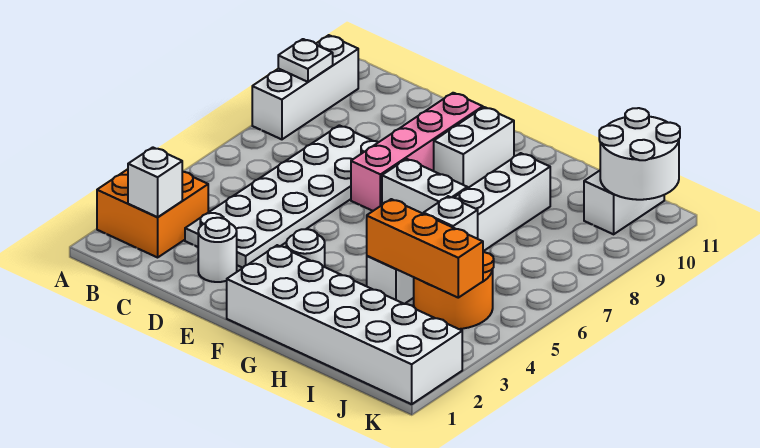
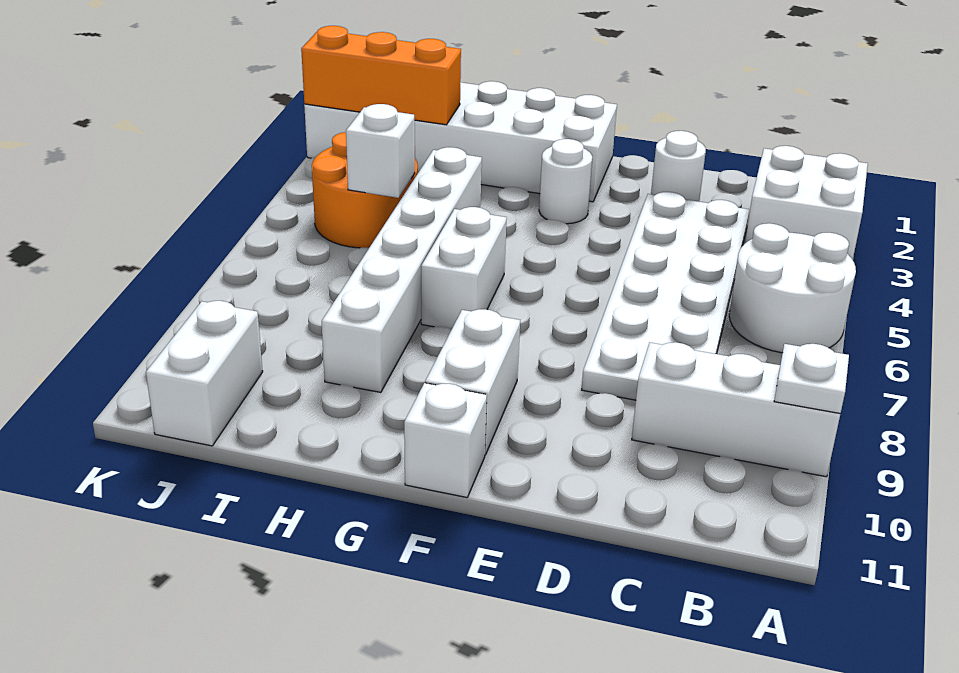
orange brick A2:B3 level 1 -> white brick A2:B3 level 1
white brick A8:A10 level 1 -> white brick A9:C9 level 1
white brick B2 level 2 -> white brick F11 level 1
pink brick E7:E10 level 1 -> none
white brick F7:G7 level 1 -> white brick G6:G7 level 1
orange brick H4:J4 level 2 -> orange brick I2:K2 level 2
white round brick J10:K11 level 2 -> white round brick A5:B6 level 1

